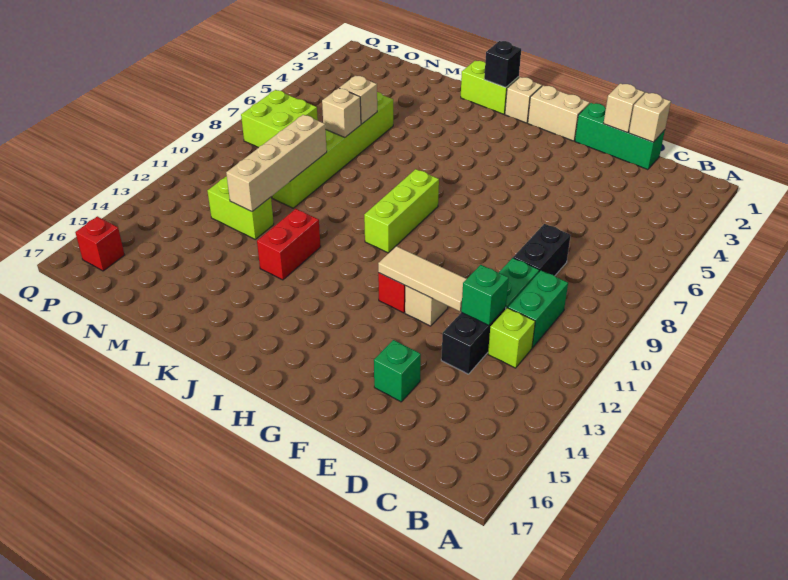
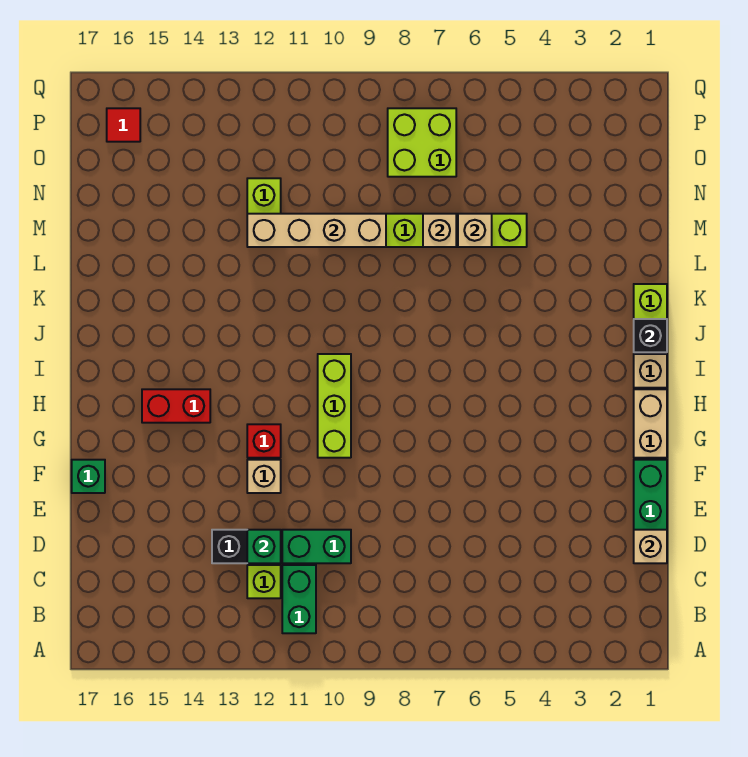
green brick C10:C11 level 1 -> green brick B11:C11 level 1
black brick D8:D9 level 1 -> none
tan brick E1 level 2 -> none
tan tile E12:G12 level 2 -> none
green brick E15 level 1 -> green brick F17 level 1
lime brick I8:I10 level 1 -> lime brick G10:I10 level 1
red brick K12:K13 level 1 -> red brick H14:H15 level 1
red brick P16 level 1 -> red tile P16 level 1

